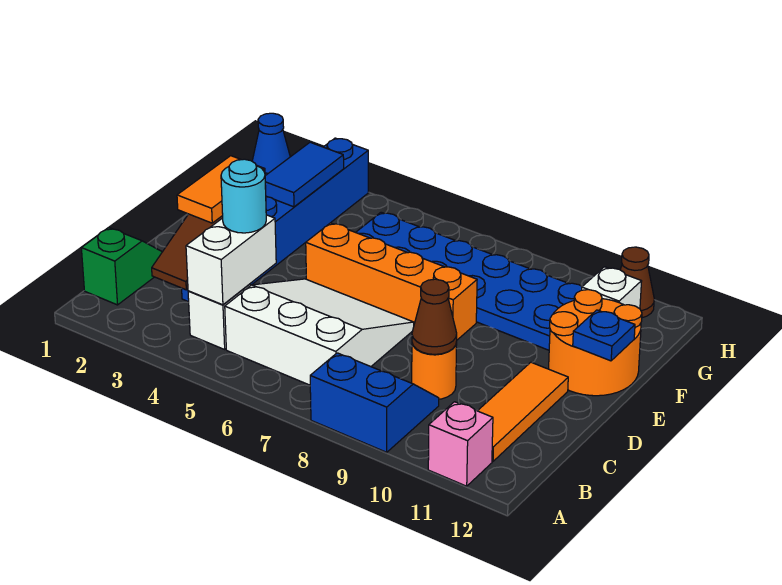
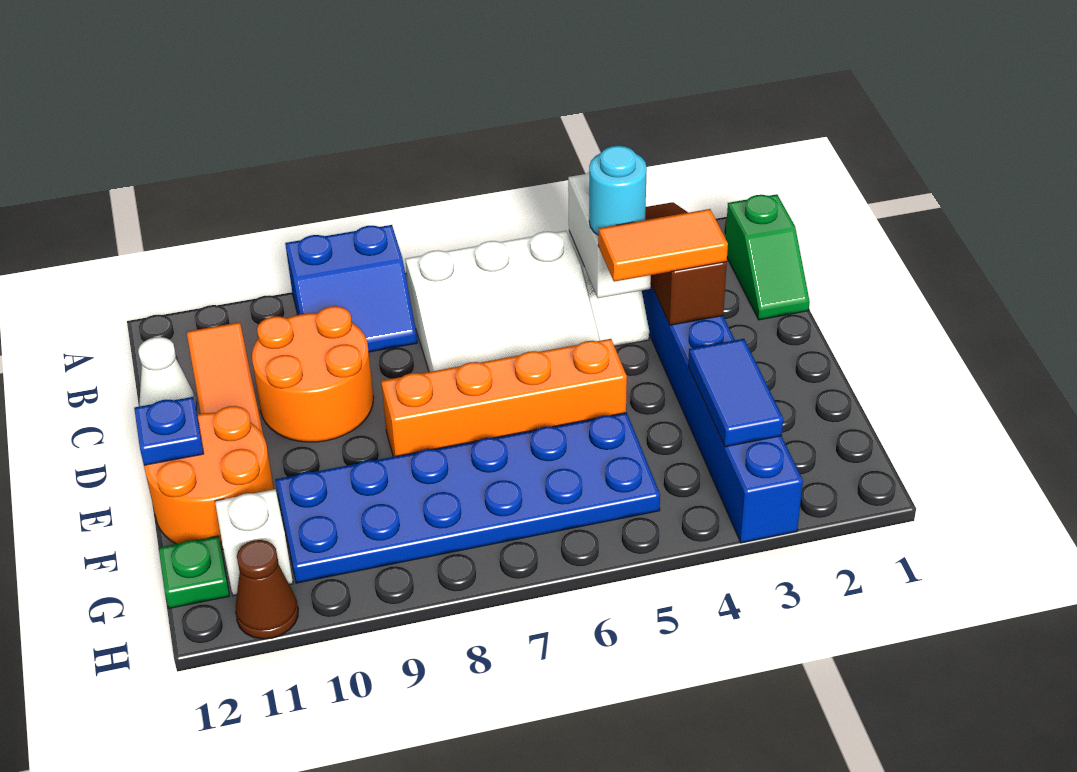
pink brick A11 level 1 -> none
orange tile C3:D3 level 3 -> orange tile D3:D4 level 3
orange round brick C9 level 1 -> orange round brick C9:D10 level 1
brown cone C9 level 2 -> none
none -> white cone C12 level 1
none -> green plate G12 level 1
blue cone H1 level 1 -> none

